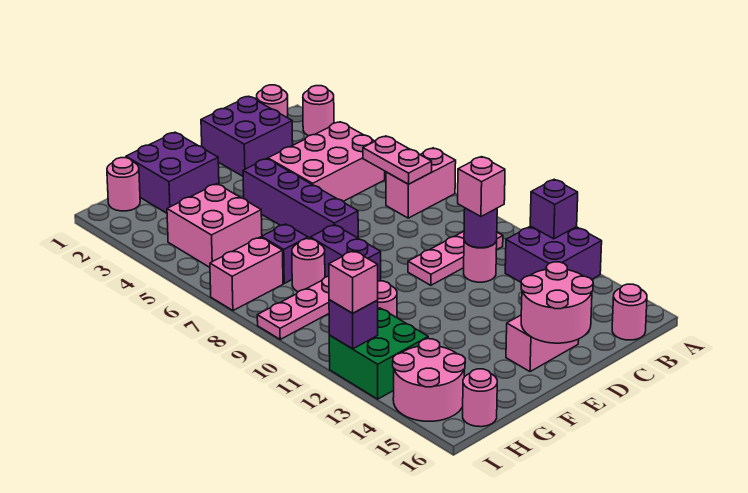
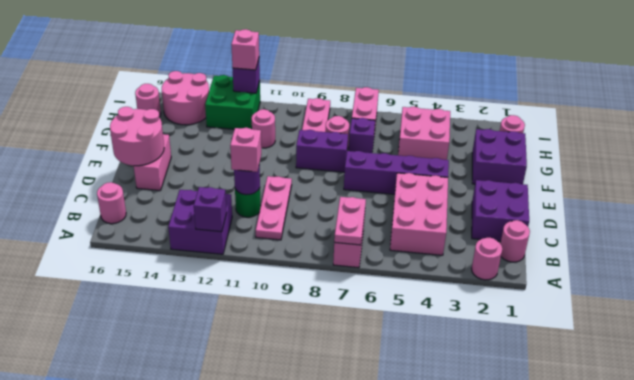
pink plate B6:B7 level 2 -> pink plate A7:B7 level 2
pink round brick C11 level 1 -> green round brick C11 level 1

